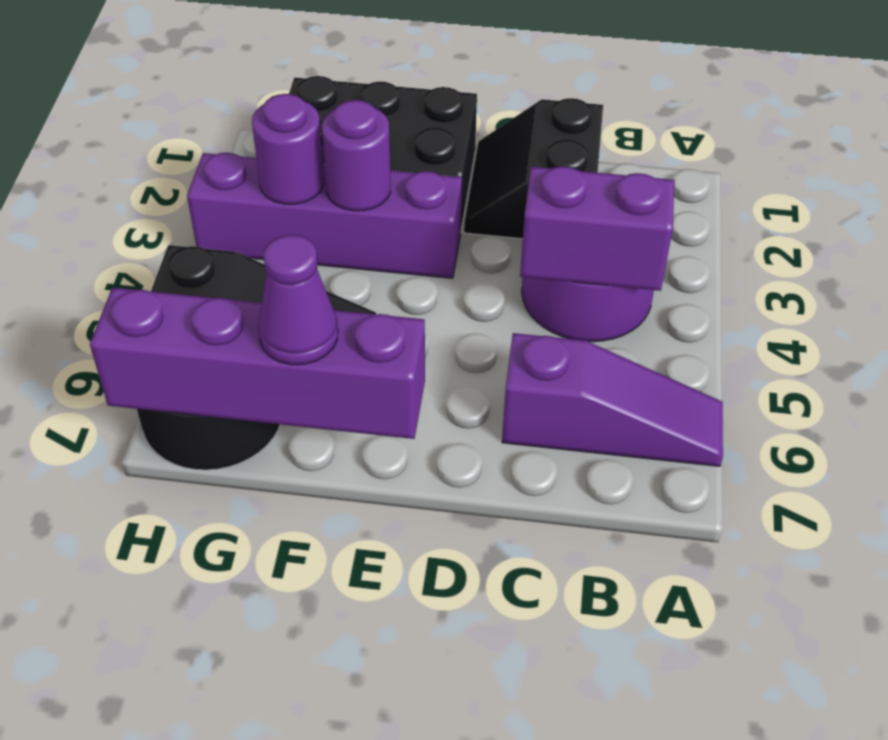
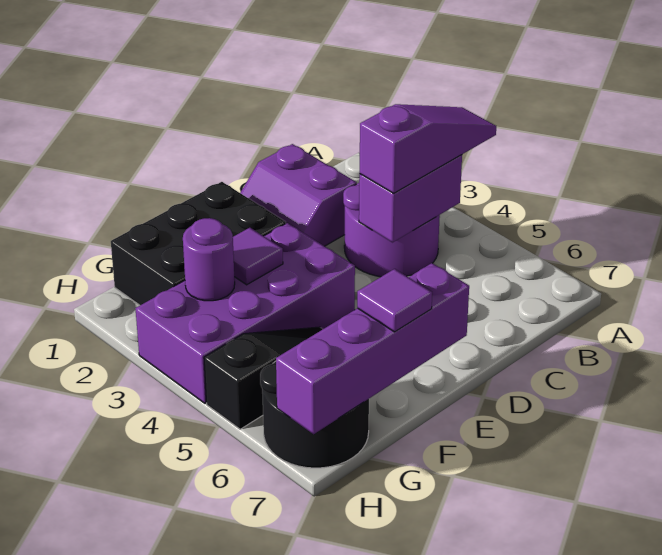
purple slope A6:C6 level 1 top C -> purple slope A4:C4 level 3 top C
black slope C1:D2 level 1 top C -> purple slope C1:D2 level 1 top C
purple brick E3:H3 level 1 -> purple brick E3:H4 level 1
purple round brick F3 level 2 -> purple tile F3 level 2
purple cone F7 level 3 -> purple tile F7 level 3

